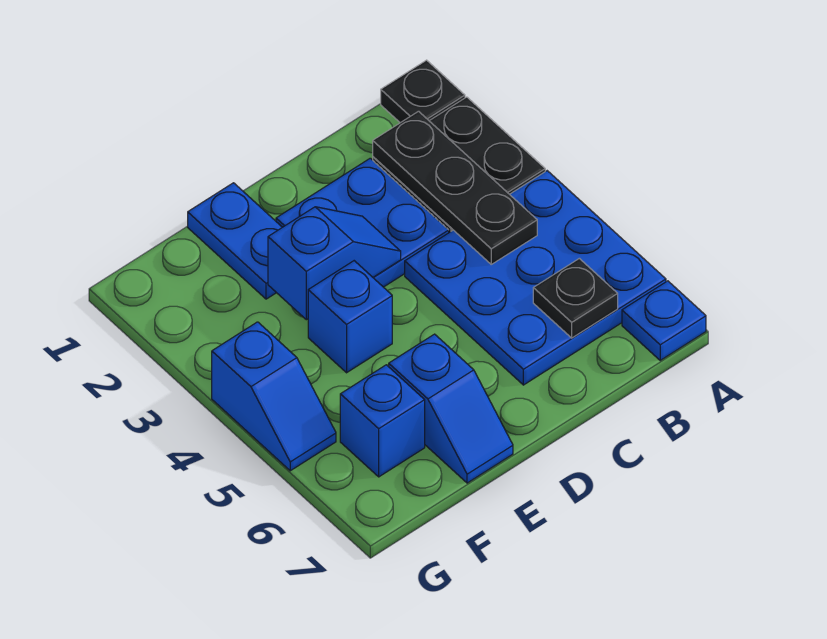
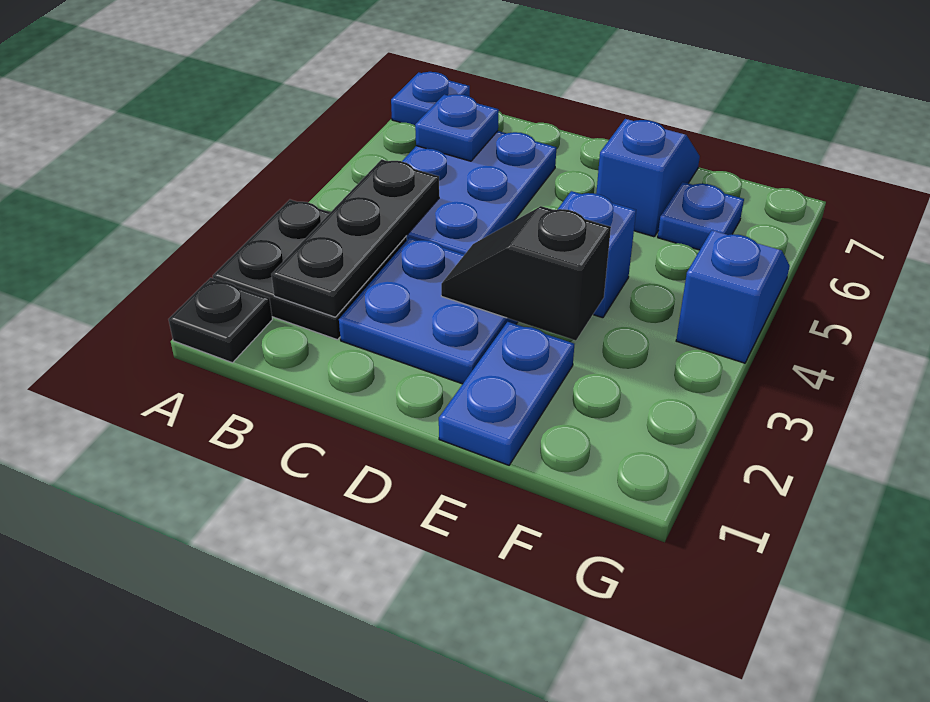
blue plate A4:C6 level 1 -> blue plate B4:C6 level 1
black plate B6 level 2 -> blue plate B6 level 2
blue slope D3:E3 level 2 top E -> black slope D3:E3 level 2 top E
blue brick F6 level 1 -> blue plate F6 level 1

